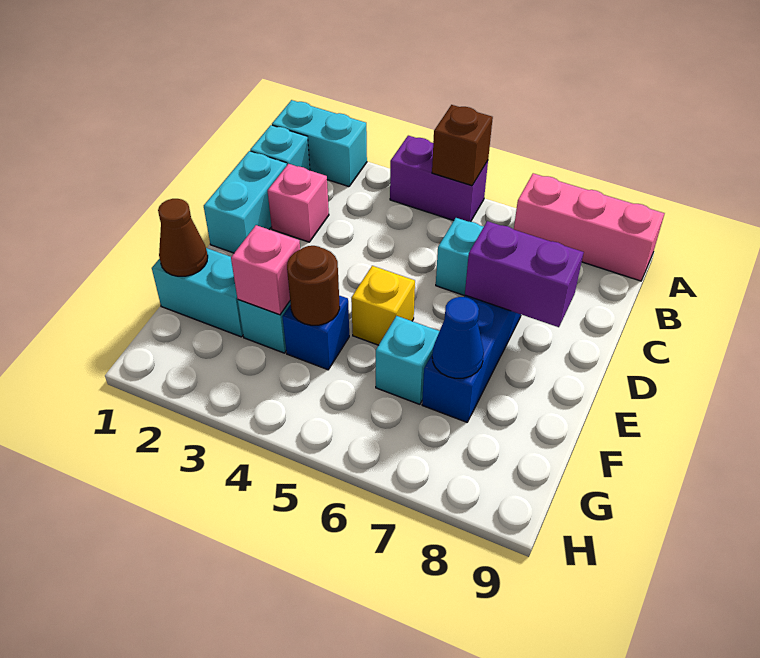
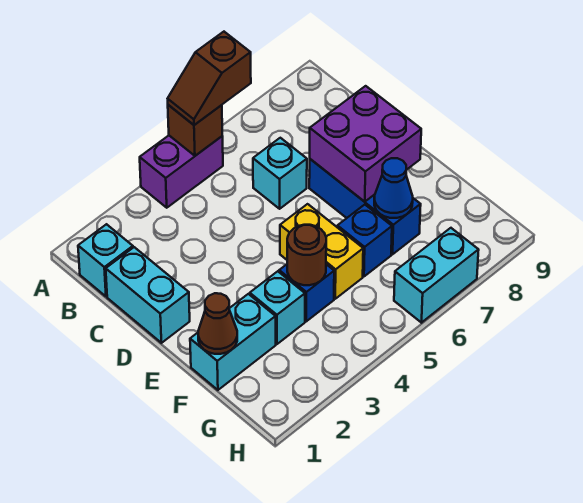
cyan brick A1:A2 level 1 -> cyan brick H6:H7 level 1
none -> brown slope A5:A6 level 3 top 6
pink brick A7:A9 level 1 -> none
pink brick C2 level 1 -> none
purple brick D7:D8 level 2 -> purple brick D7:E8 level 2
yellow brick E5 level 1 -> yellow brick E5:F5 level 1
pink brick F3 level 2 -> none
cyan brick F6 level 1 -> blue brick F6 level 1

